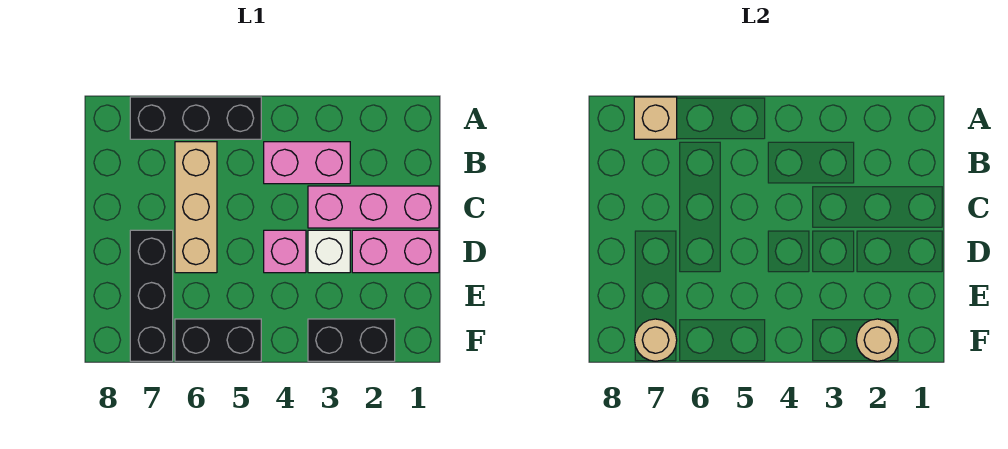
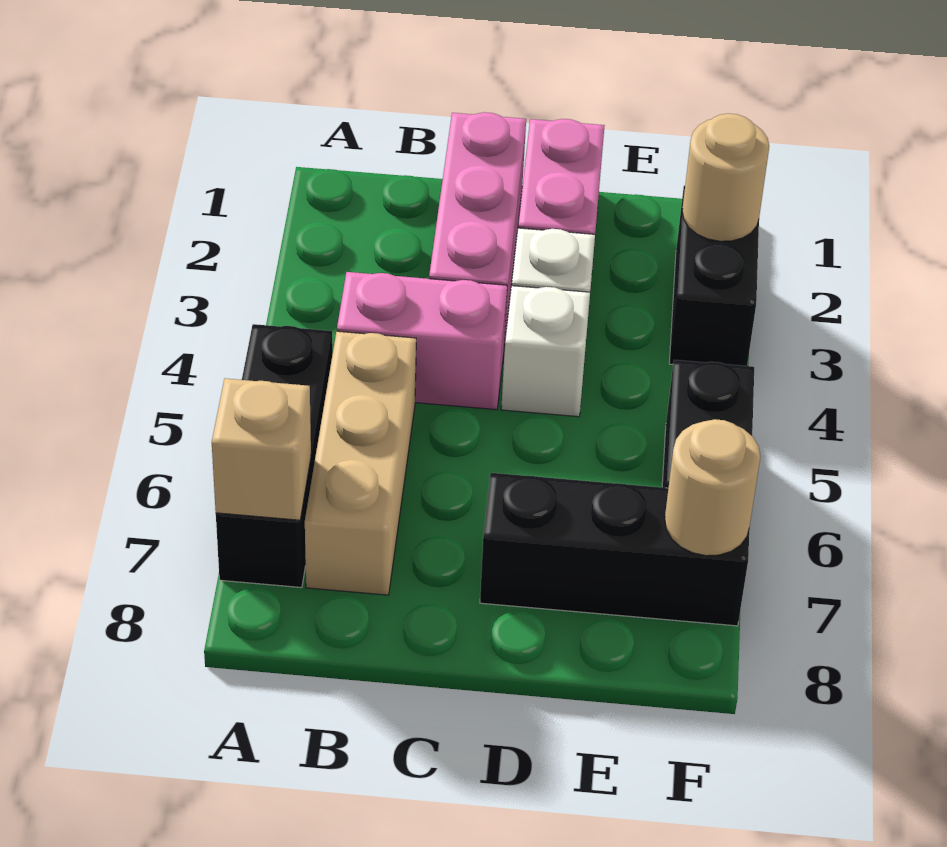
pink brick B3:B4 level 1 -> pink brick B4:C4 level 1
tan brick B6:D6 level 1 -> tan brick B5:B7 level 1
pink brick D4 level 1 -> white brick D4 level 1

